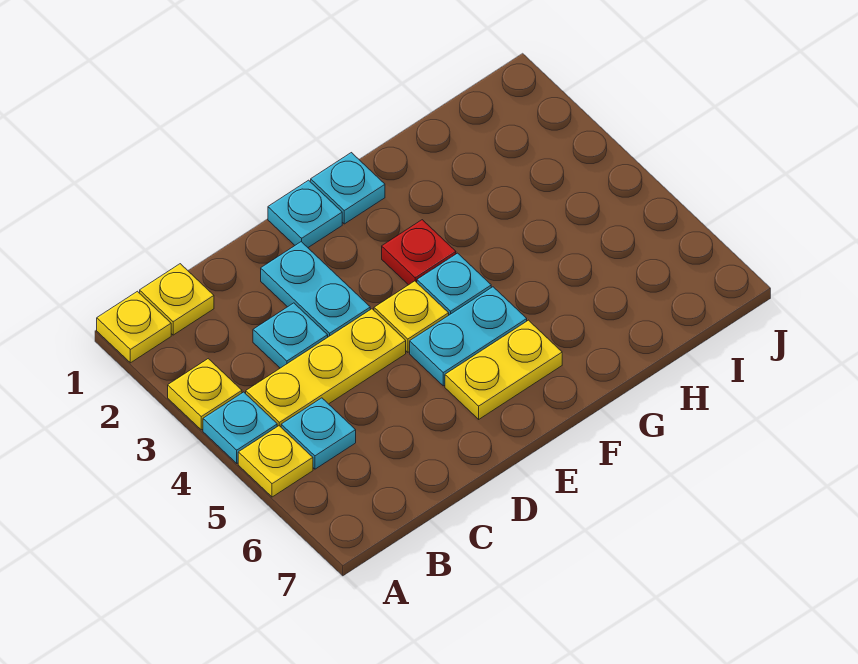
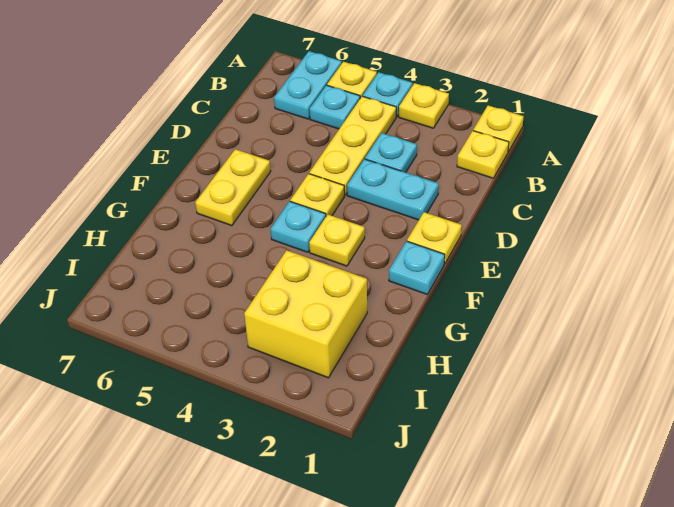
cyan plate E1 level 1 -> yellow plate E1 level 1
cyan plate E5:F5 level 1 -> cyan plate A6:B6 level 1
red plate F3 level 1 -> yellow plate F3 level 1
none -> yellow brick H2:I3 level 1

